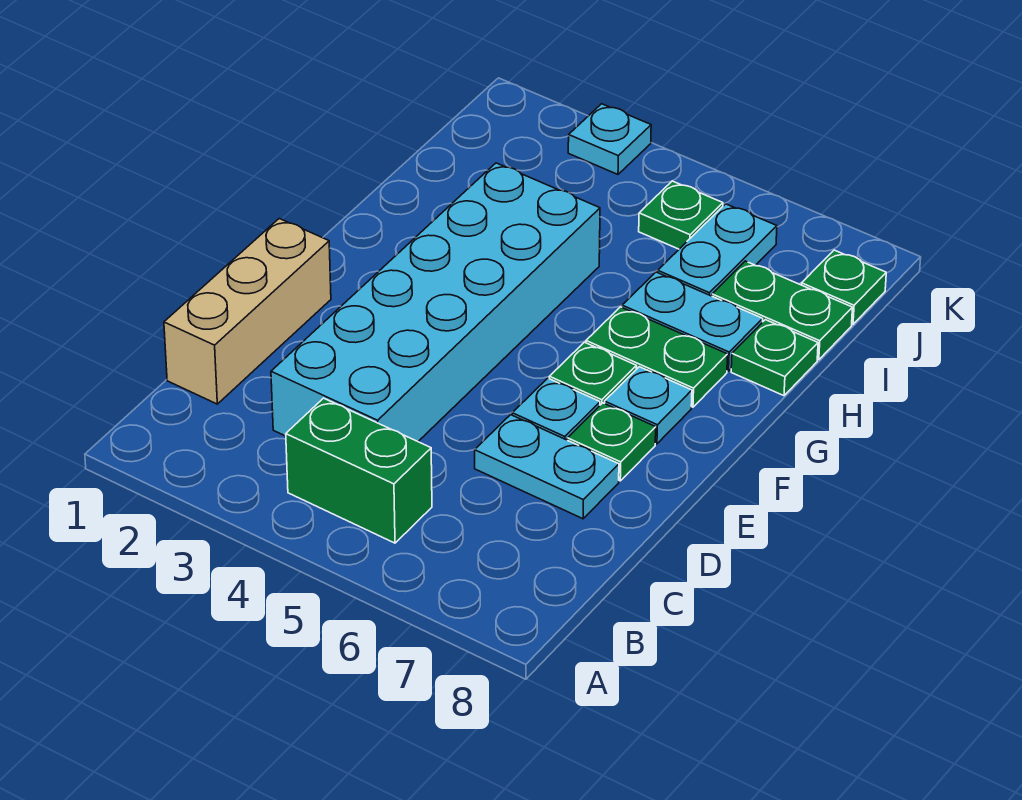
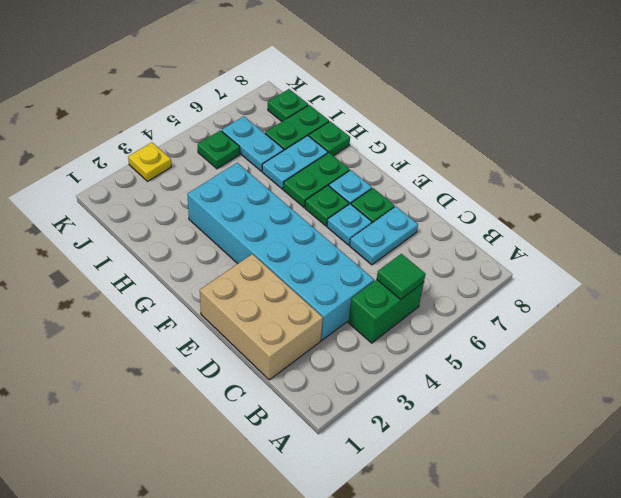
none -> green tile B5 level 2
tan brick C1:E1 level 1 -> tan brick C1:E2 level 1
cyan plate K3 level 1 -> yellow plate K3 level 1

